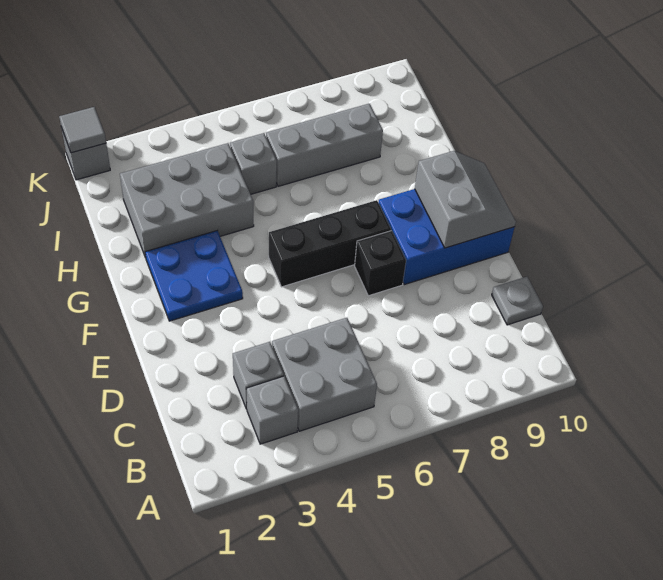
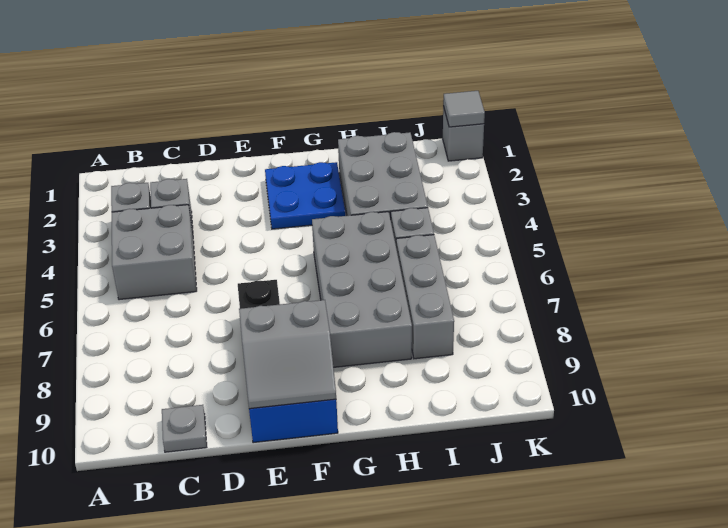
black brick F5:F7 level 1 -> none
none -> grey brick G5:H8 level 1

